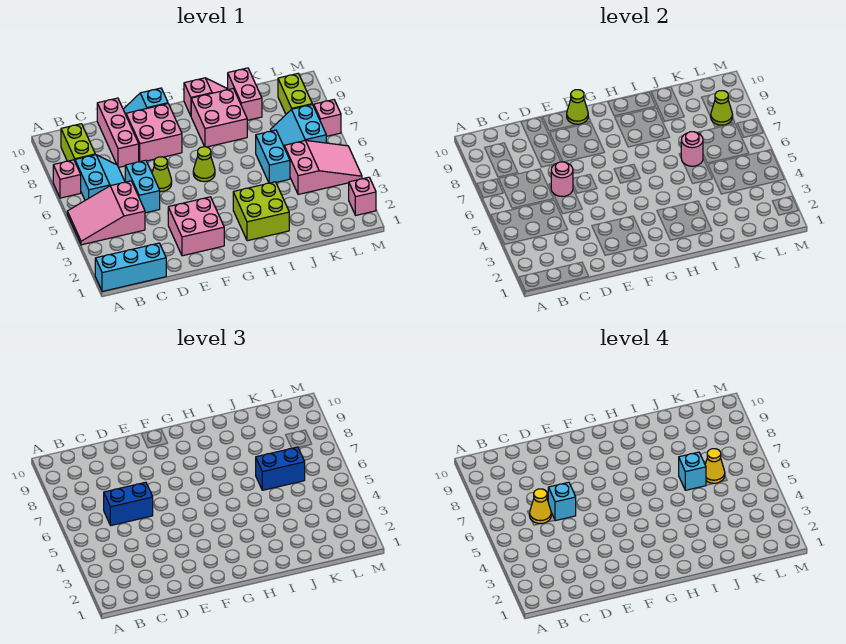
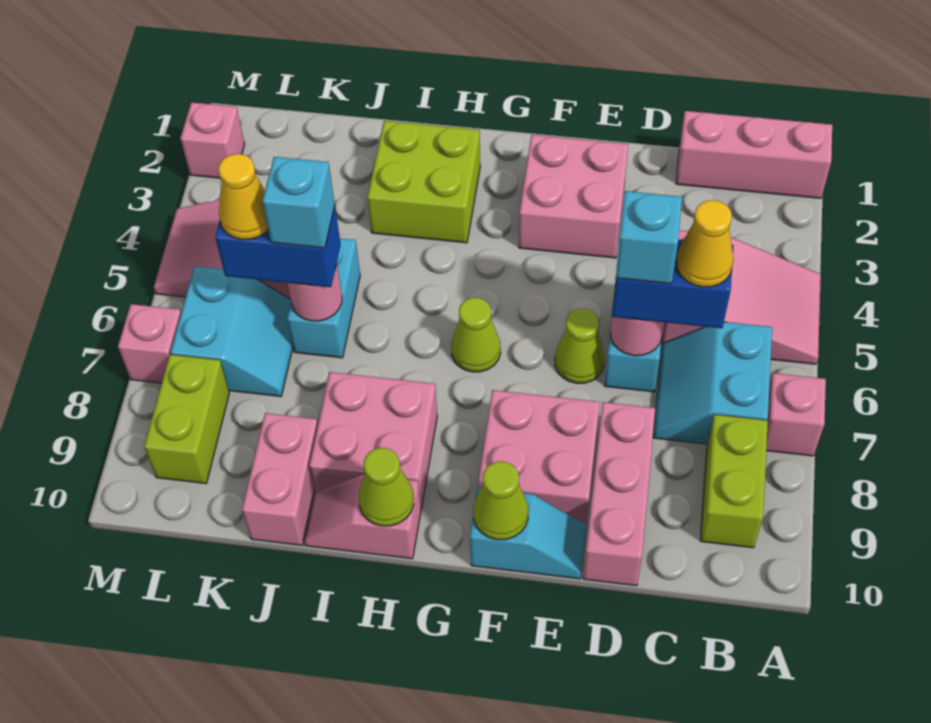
cyan brick A1:C1 level 1 -> pink brick A1:C1 level 1
lime cone L8 level 2 -> lime cone H10 level 2

